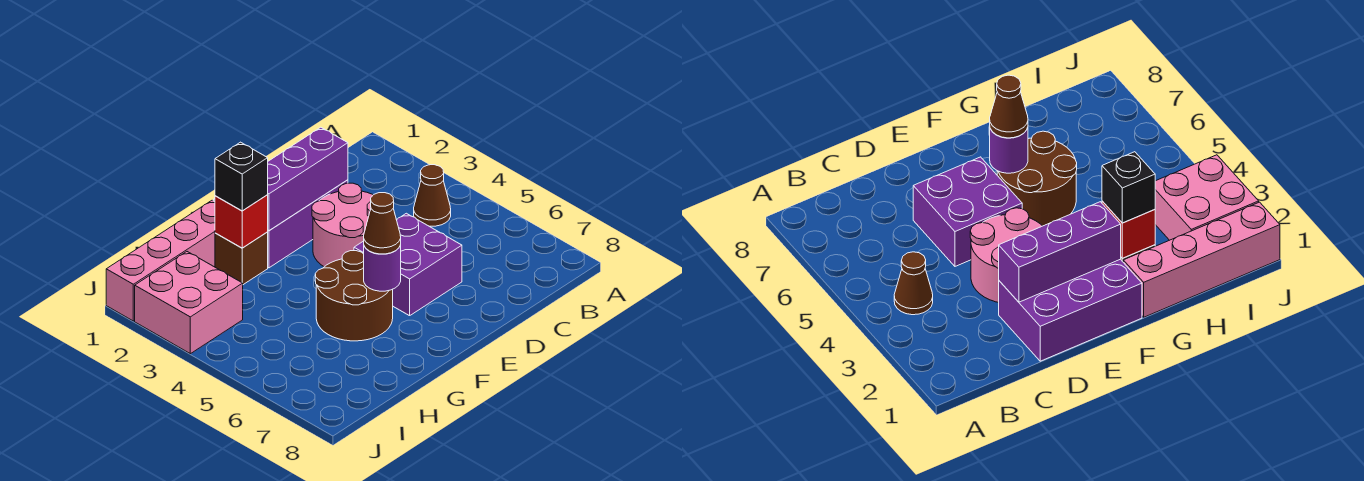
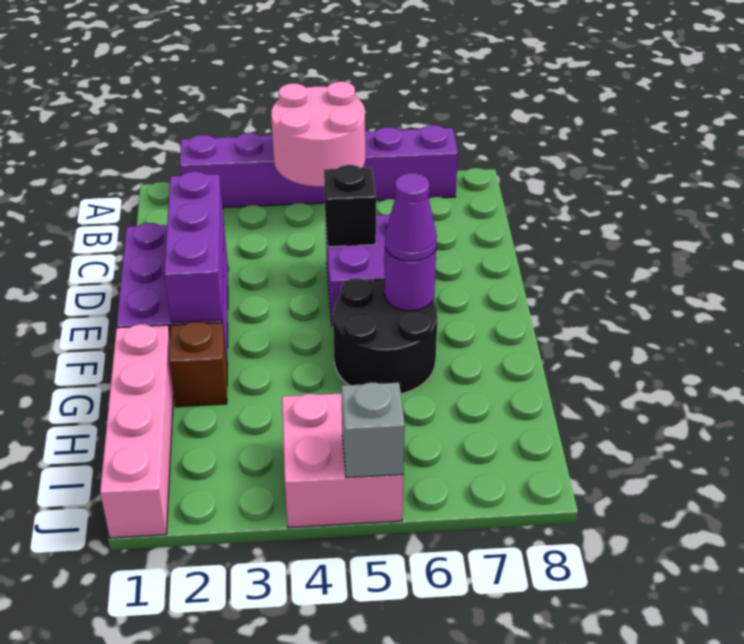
none -> purple brick A2:A7 level 1
brown cone B4 level 1 -> none
pink round brick D3:E4 level 1 -> pink round brick A4:B5 level 2
brown round brick F5:G6 level 1 -> black round brick F5:G6 level 1
brown cone F6 level 3 -> purple cone F6 level 3
red brick G2 level 2 -> none
black brick G2 level 3 -> black brick D5 level 2
pink brick I2:J3 level 1 -> pink brick I4:J5 level 1
none -> grey brick J5 level 2

